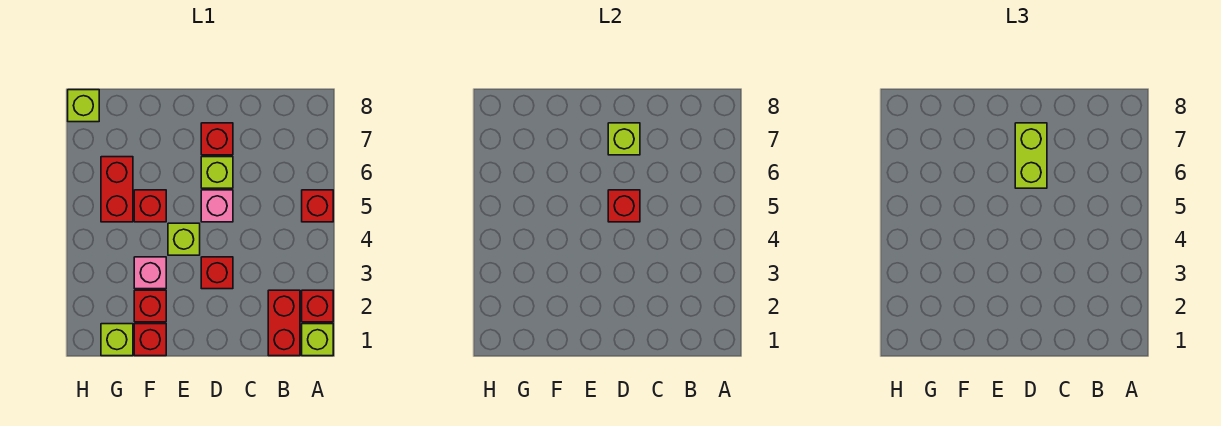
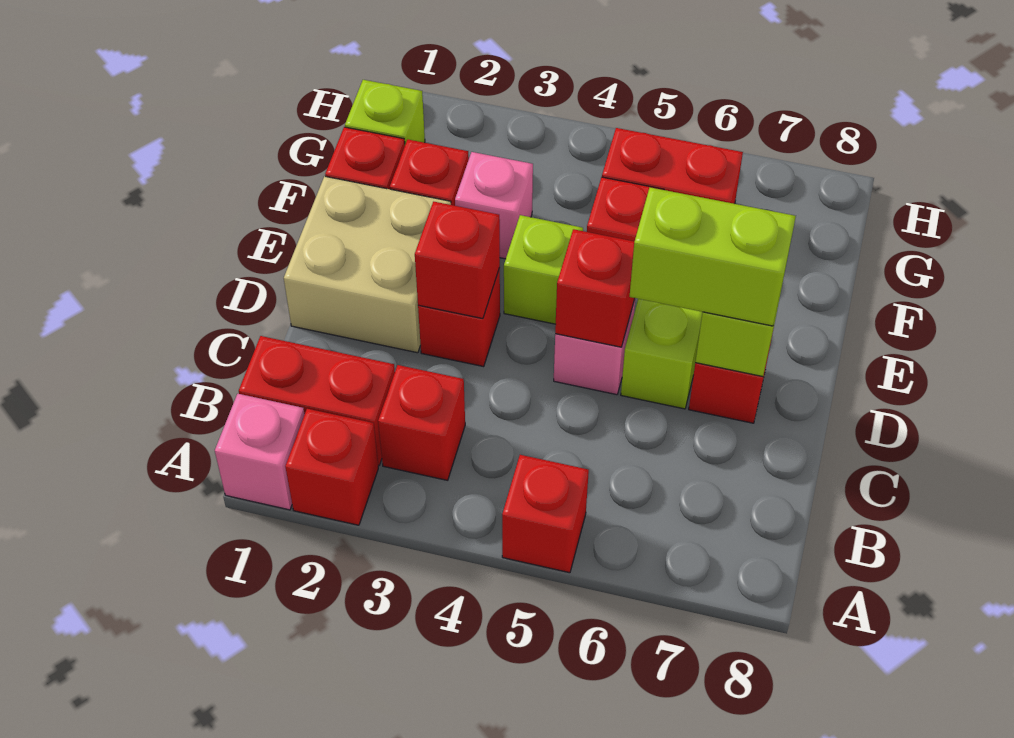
lime brick A1 level 1 -> pink brick A1 level 1
none -> red brick B3 level 1
none -> tan brick D1:E2 level 1
none -> red brick D3 level 2
lime brick H8 level 1 -> none

